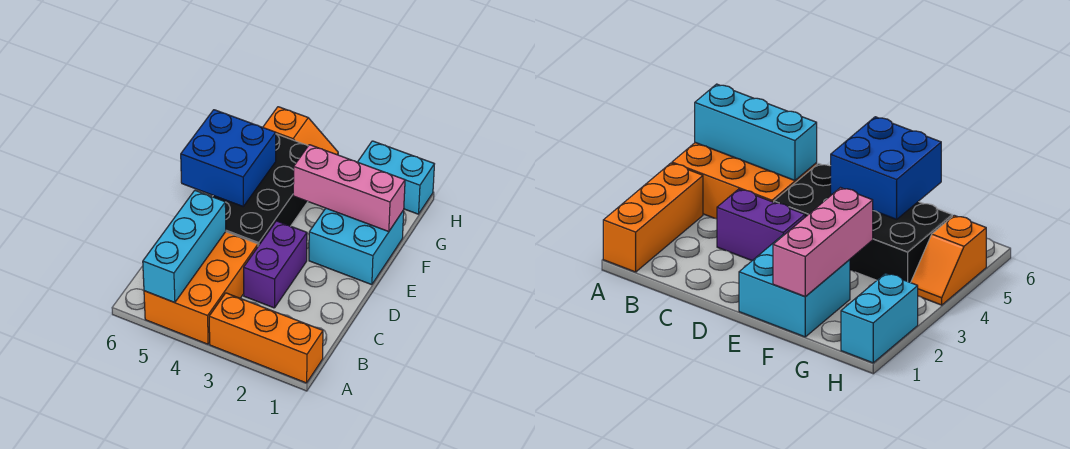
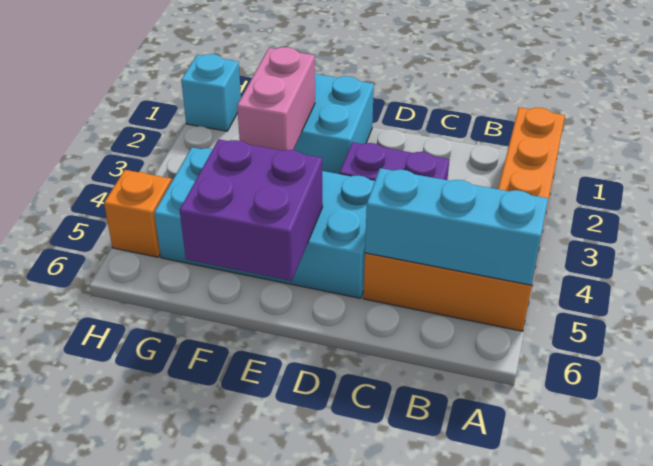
black brick D4:G5 level 1 -> cyan brick D4:G5 level 1
blue brick E5:F6 level 2 -> purple brick E5:F6 level 2
pink brick F1:F3 level 2 -> pink brick F2:F3 level 2
cyan brick H1:H2 level 1 -> cyan brick H1 level 1

